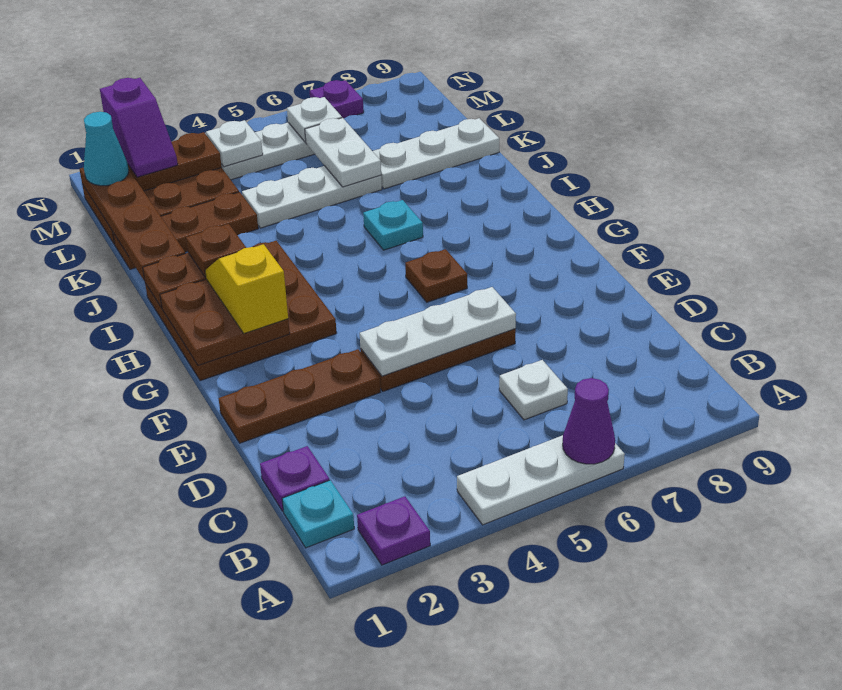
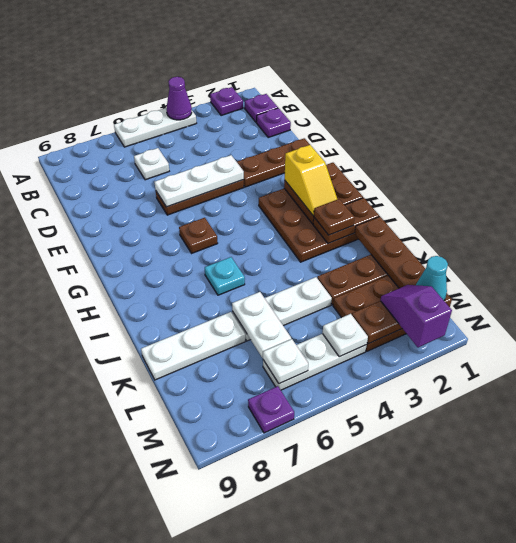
purple cone A6 level 2 -> purple cone A4 level 2
cyan plate B1 level 1 -> purple plate B1 level 1

